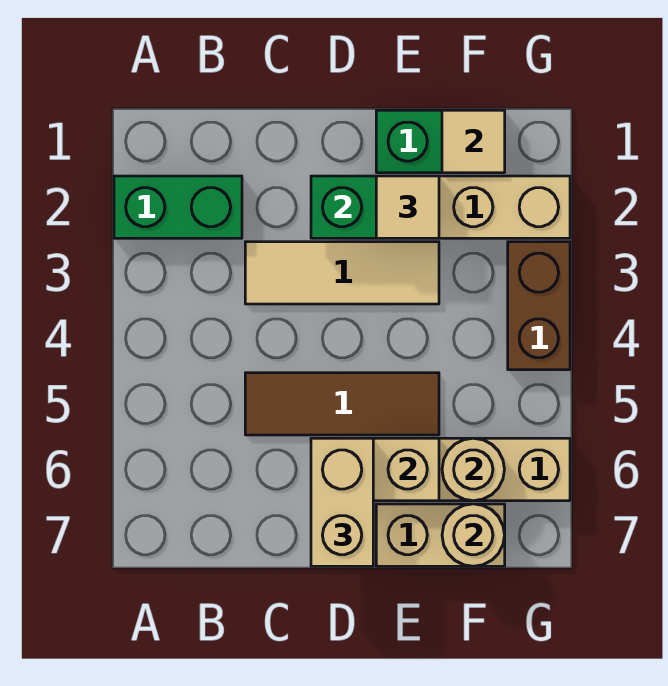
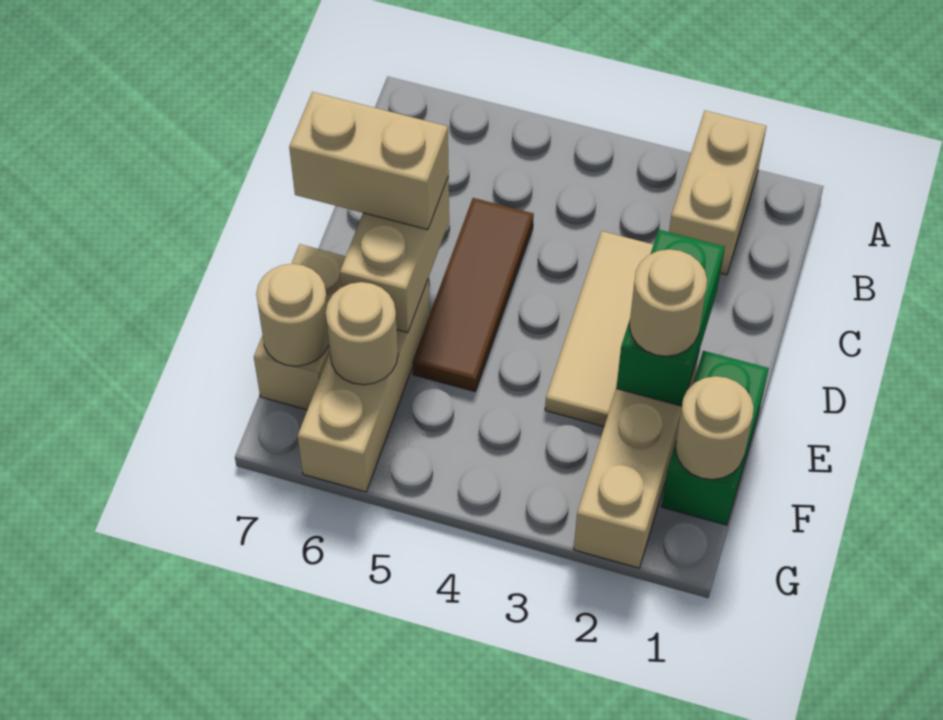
green brick A2:B2 level 1 -> tan brick A2:B2 level 1
tan tile E2 level 3 -> tan round brick E2 level 3
tan tile F1 level 2 -> tan round brick F1 level 2
brown brick G3:G4 level 1 -> none

